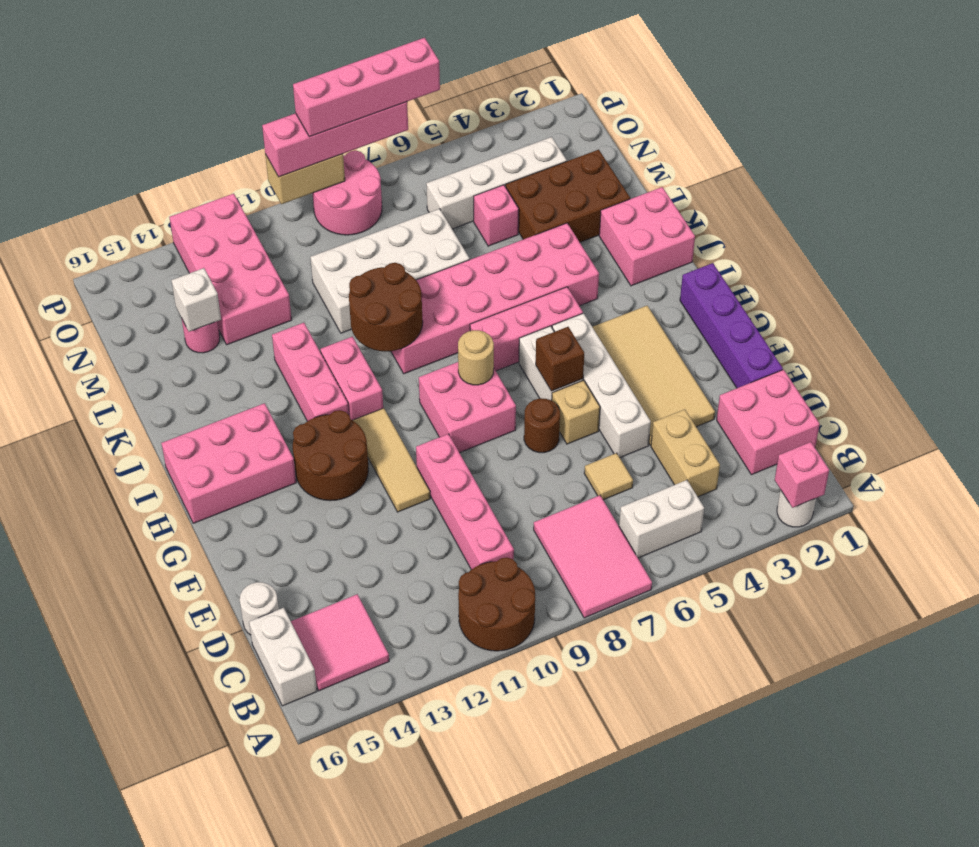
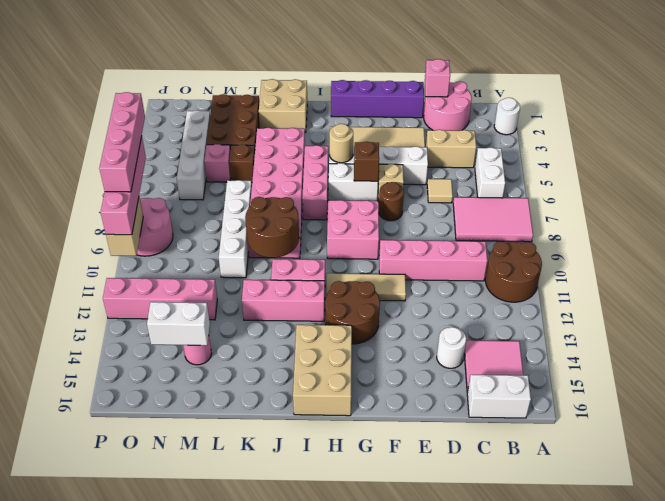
pink brick A2 level 2 -> pink brick D1 level 2
pink brick C1:D2 level 1 -> pink round brick C1:D2 level 1
white round brick D16 level 1 -> white round brick D14 level 1
tan round brick H8 level 2 -> tan round brick H5 level 2
pink brick H14:I16 level 1 -> tan brick H14:I16 level 1
pink brick J1:K2 level 1 -> tan brick J1:K2 level 1
none -> brown brick L5 level 1
white brick L7:M10 level 1 -> white brick L7:L10 level 1
pink brick M12:P13 level 1 -> pink brick M12:P12 level 1
white brick M14 level 2 -> white brick M14:N14 level 2

